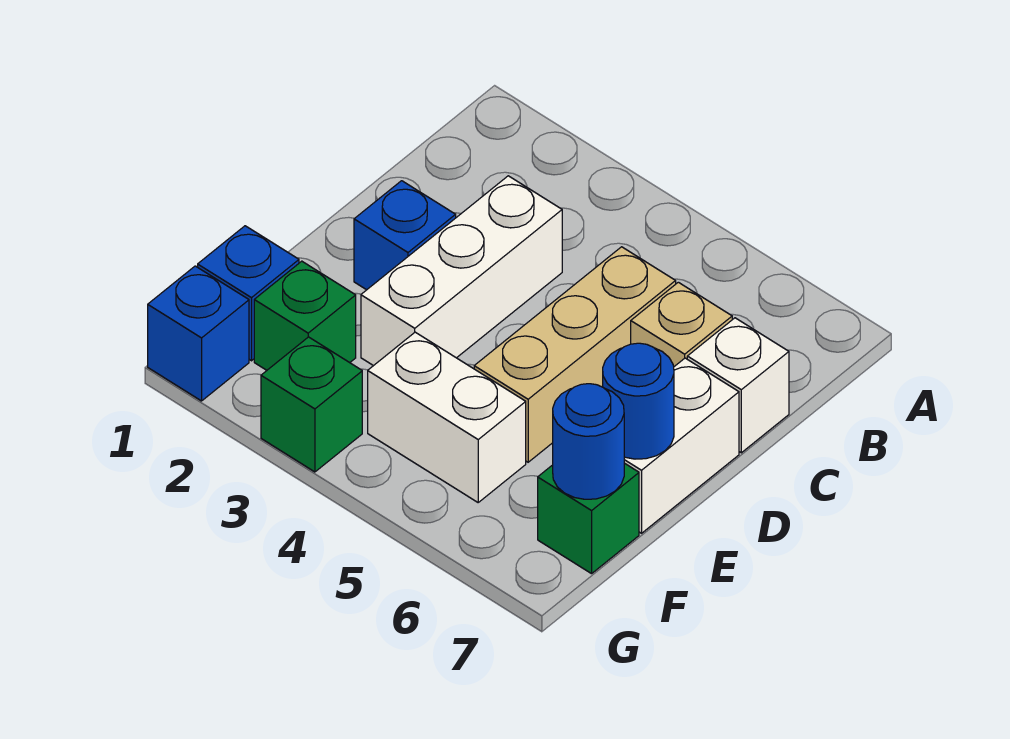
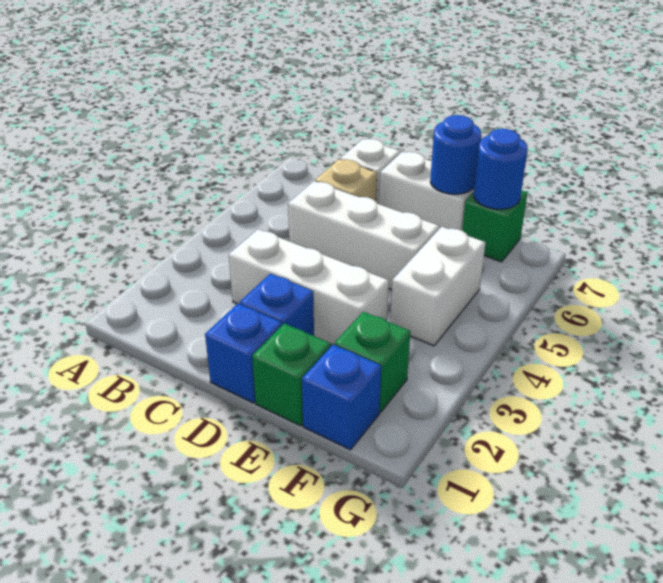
tan brick C5:E5 level 1 -> white brick C5:E5 level 1
blue brick G1 level 1 -> blue brick D1 level 1
green brick G3 level 1 -> green brick E1 level 1

